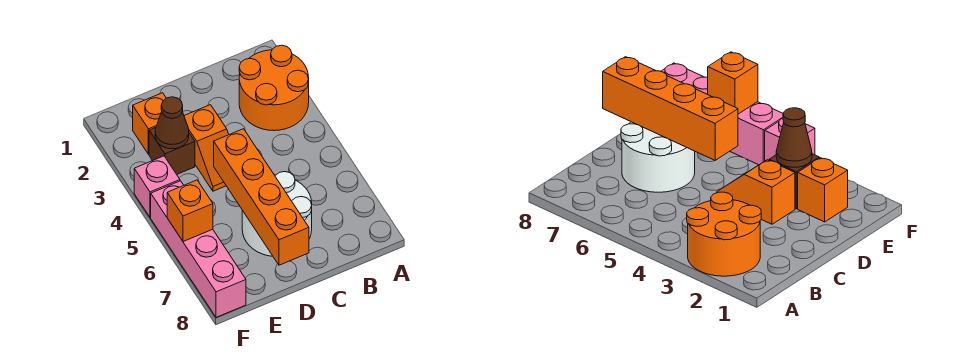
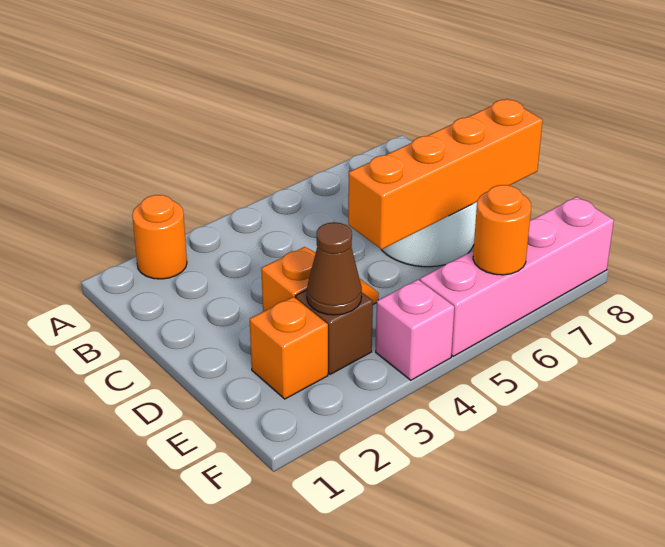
orange round brick A2:B3 level 1 -> orange round brick A2 level 1
orange brick F6 level 2 -> orange round brick F6 level 2

